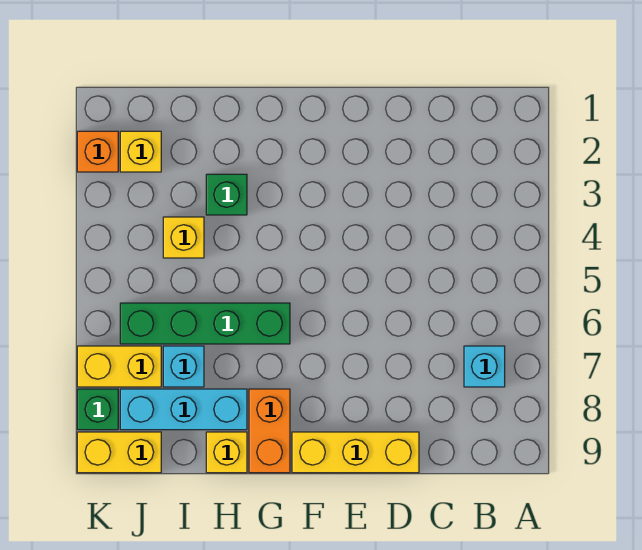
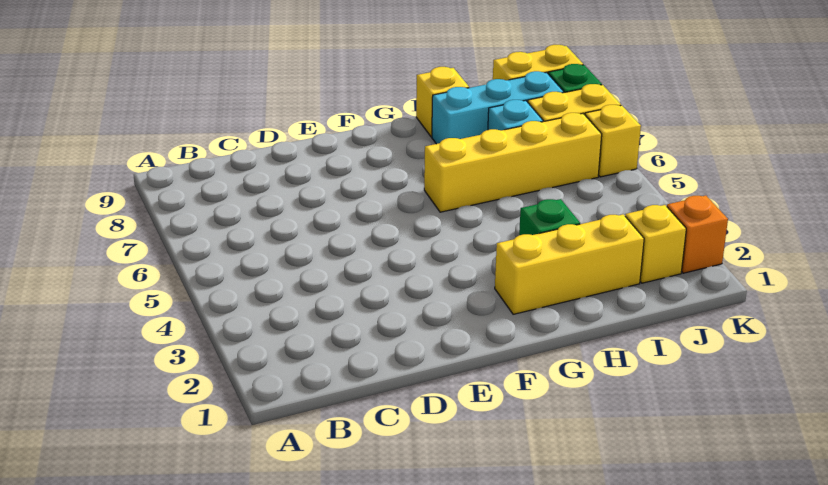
cyan brick B7 level 1 -> none
yellow brick D9:F9 level 1 -> yellow brick G2:I2 level 1
green brick G6:J6 level 1 -> yellow brick G6:J6 level 1
orange brick G8:G9 level 1 -> none
yellow brick I4 level 1 -> yellow brick K6 level 1

